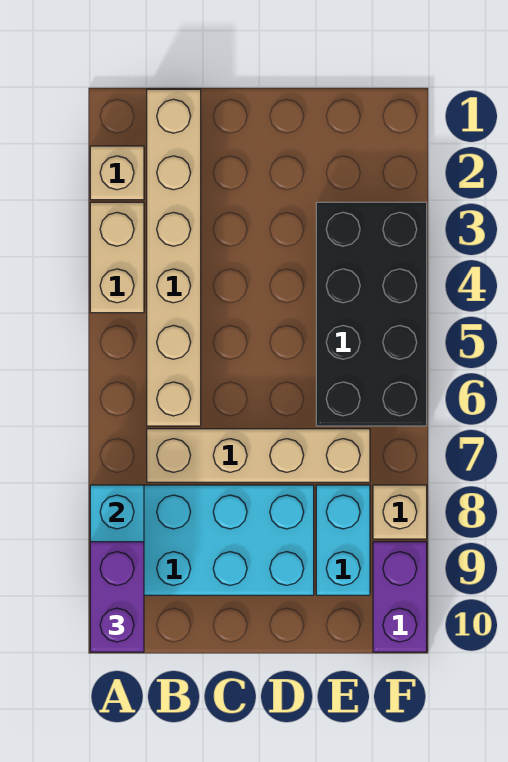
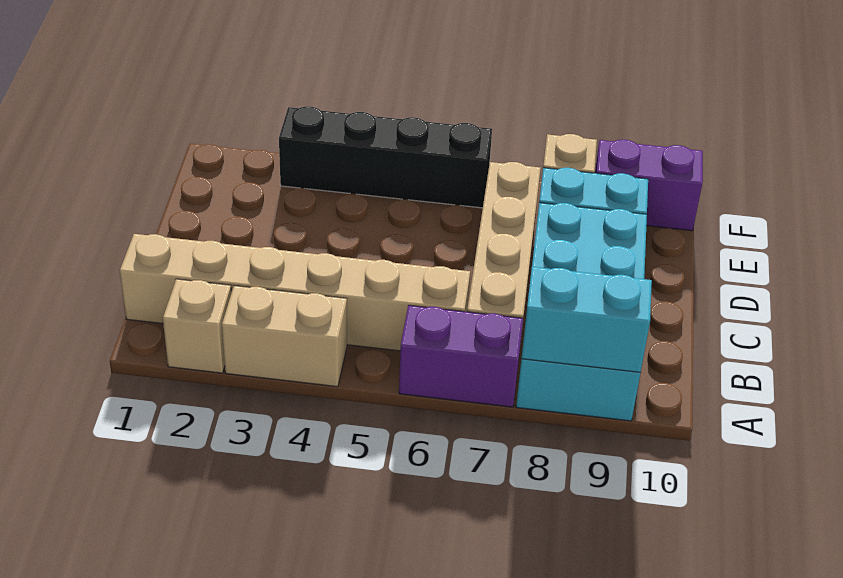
purple brick A9:A10 level 3 -> purple brick A6:A7 level 1
black brick E3:F6 level 1 -> black brick F3:F6 level 1

